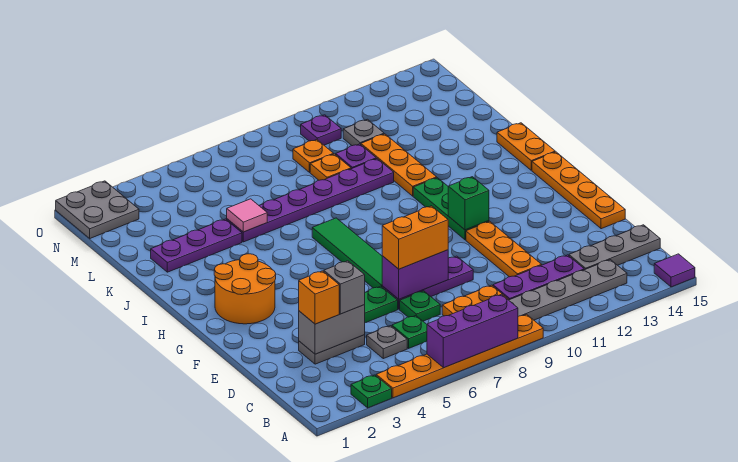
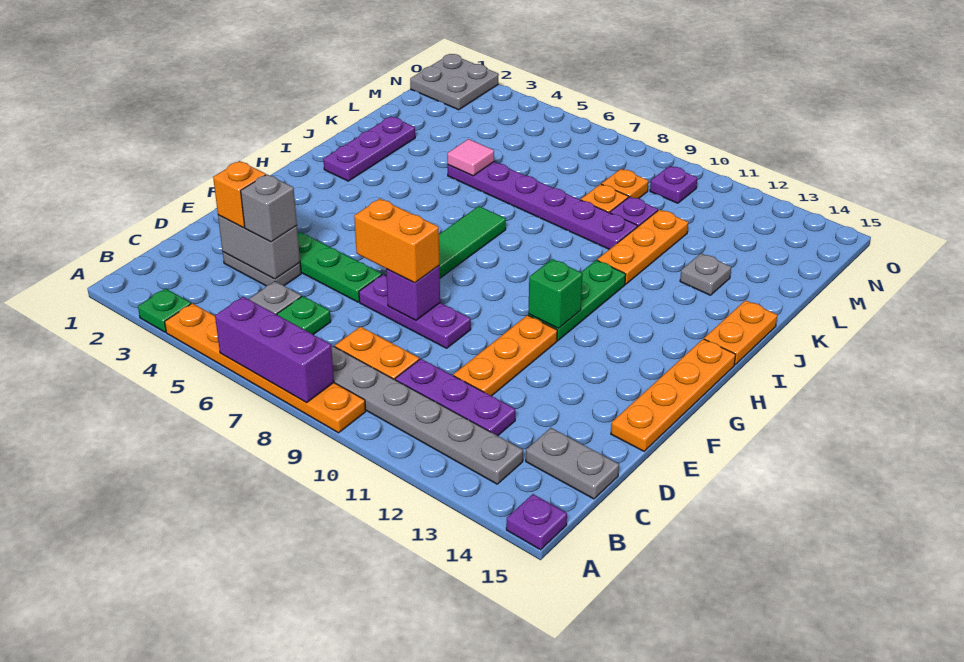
purple tile A15 level 1 -> purple plate A15 level 1
grey plate C13:C15 level 1 -> grey plate C14:C15 level 1
green plate D7 level 1 -> none
purple brick E7:E8 level 2 -> purple brick E8 level 2
orange round brick G2:H3 level 1 -> none
purple plate K2:K4 level 1 -> purple plate I2:K2 level 1
grey plate M11 level 1 -> grey plate K13 level 1

